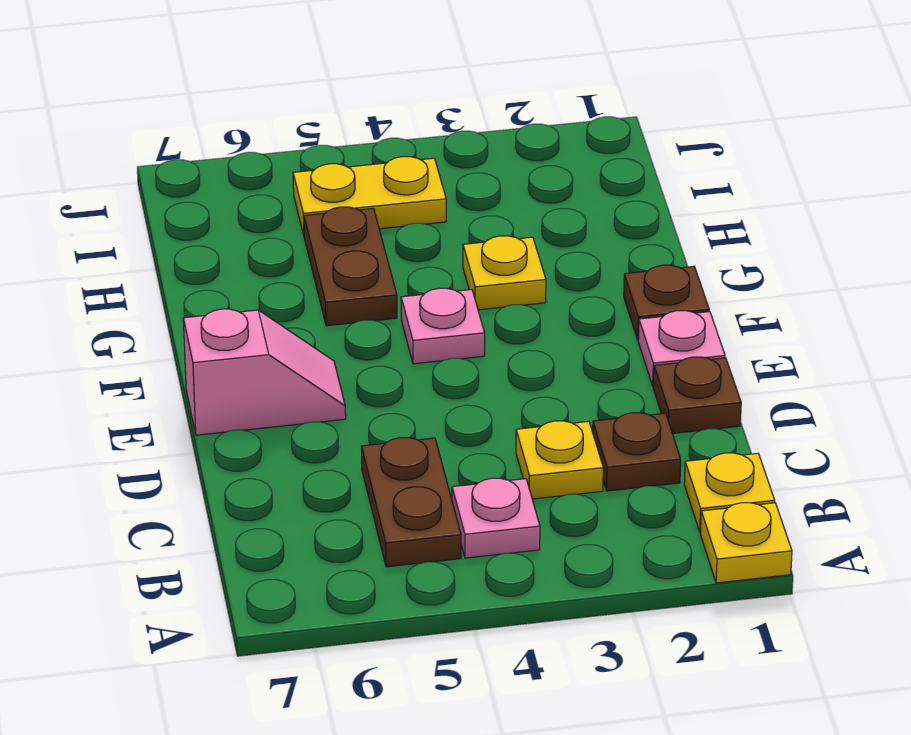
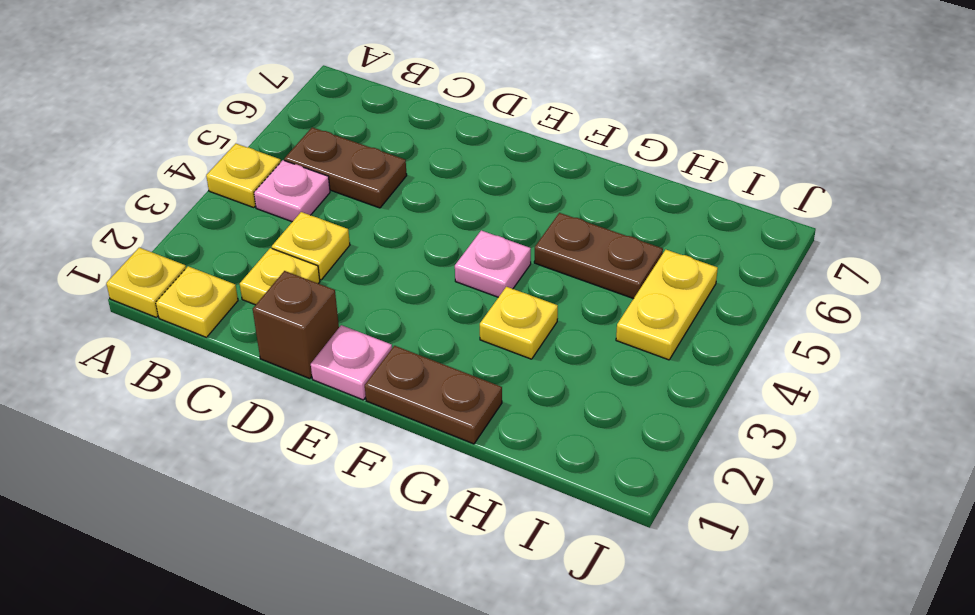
none -> yellow plate A4 level 1
brown plate C2 level 1 -> yellow plate C2 level 1
brown plate D1 level 1 -> brown brick D1 level 1
pink slope E6:E7 level 1 top 7 -> none
brown plate F1 level 1 -> brown plate F1:G1 level 1

